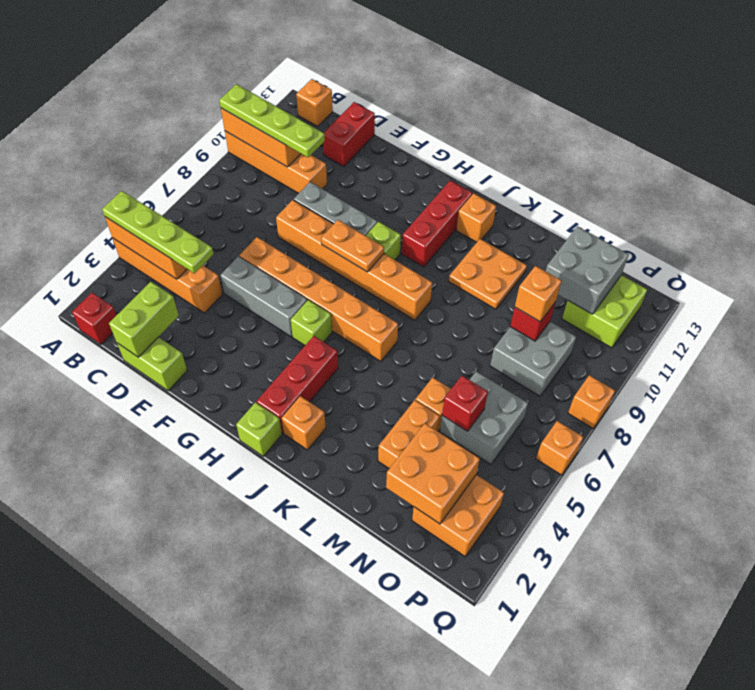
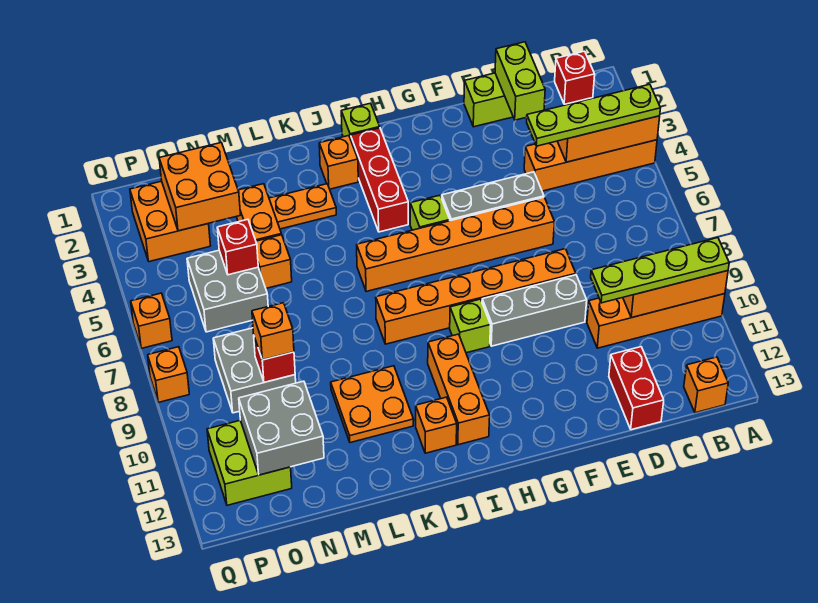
orange plate G8:H8 level 2 -> orange plate K3:L3 level 1
red brick I10:I12 level 1 -> orange brick I10:I12 level 1

